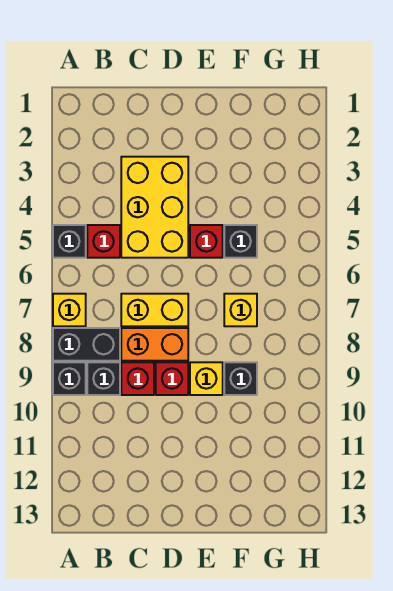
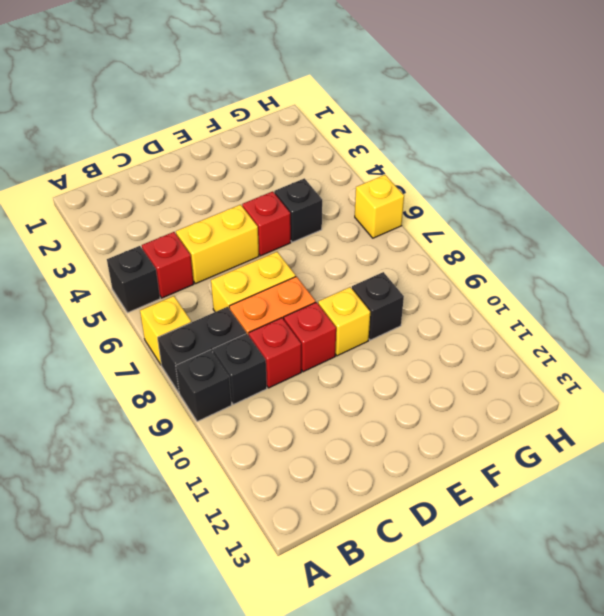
yellow brick C3:D5 level 1 -> yellow brick C5:D5 level 1
yellow brick F7 level 1 -> yellow brick H6 level 1

